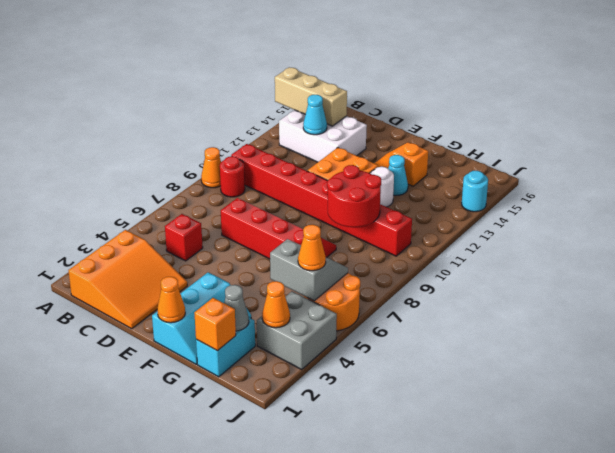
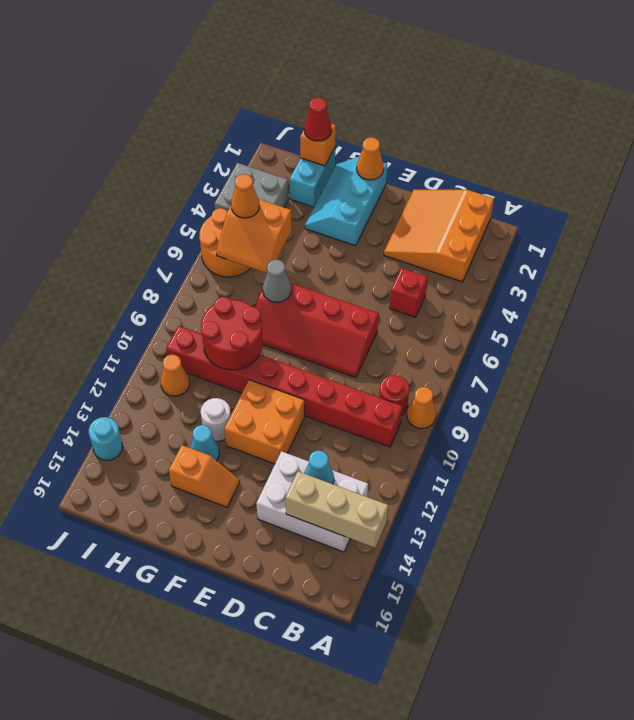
none -> red cone H1 level 3
grey cone H2 level 2 -> grey cone G7 level 2
grey slope H5:I6 level 2 top 5 -> orange slope H5:I6 level 2 top 5
orange cone I3 level 2 -> orange cone I11 level 1

